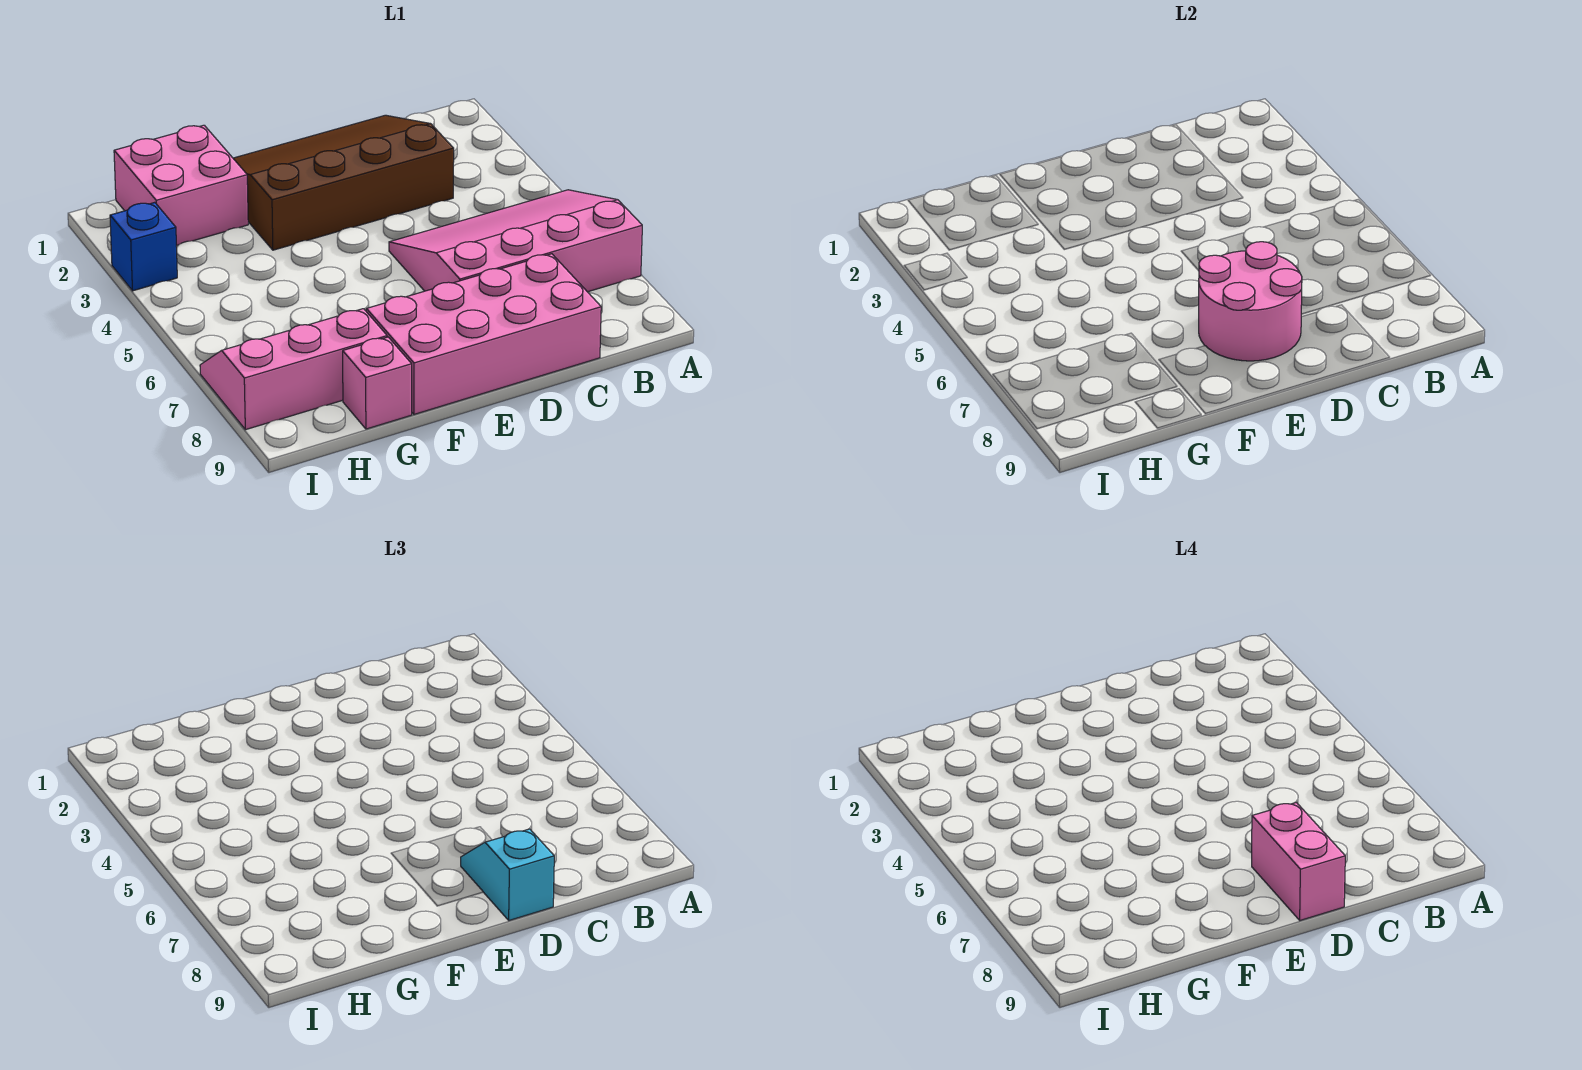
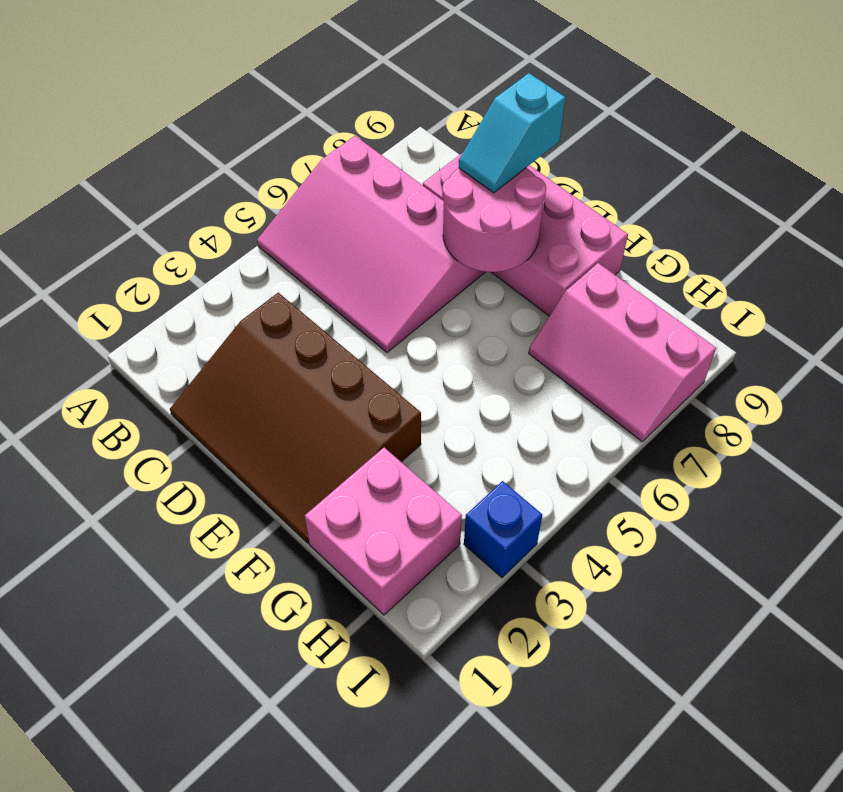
pink brick D8:D9 level 4 -> none
pink brick G9 level 1 -> none

